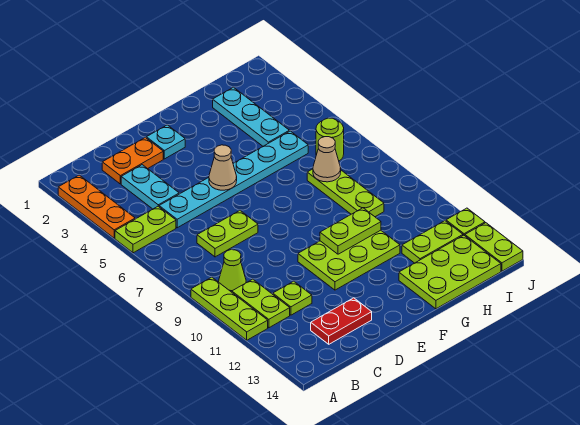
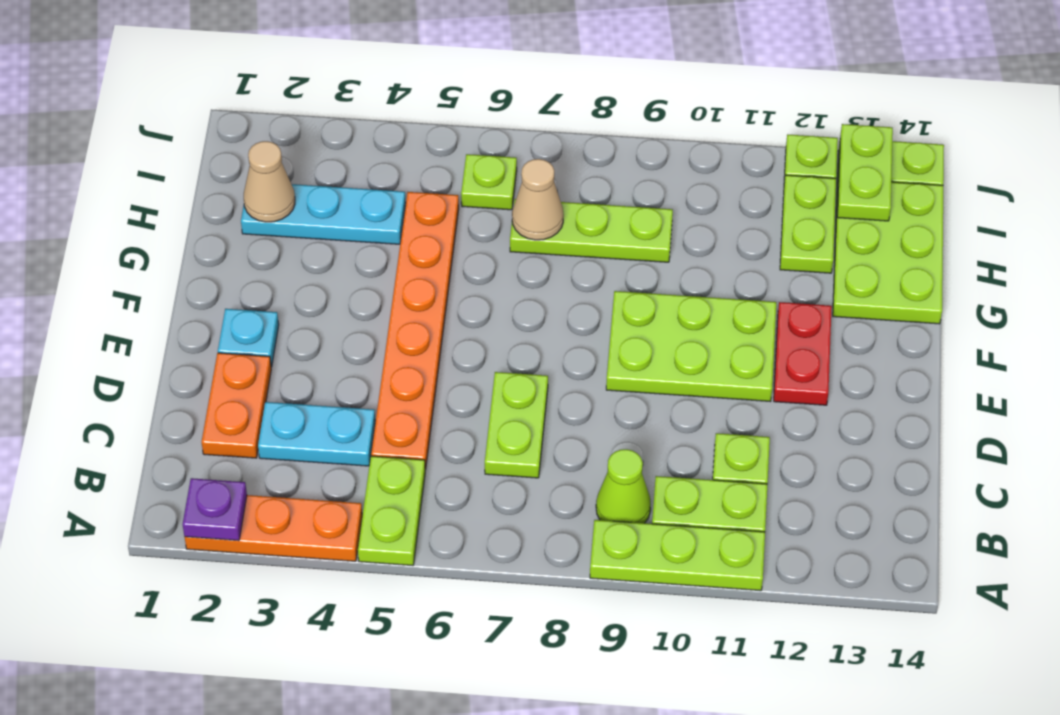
none -> purple plate A2 level 2
cyan plate C5:H5 level 1 -> orange plate C5:H5 level 1
red plate C13:D13 level 1 -> red plate E12:F12 level 1
tan cone E5 level 2 -> tan cone H2 level 2
lime plate E10:G11 level 1 -> lime plate E9:F11 level 1
lime plate F10:G10 level 2 -> lime plate I13:J13 level 2
lime round brick I6 level 1 -> lime plate I6 level 1

